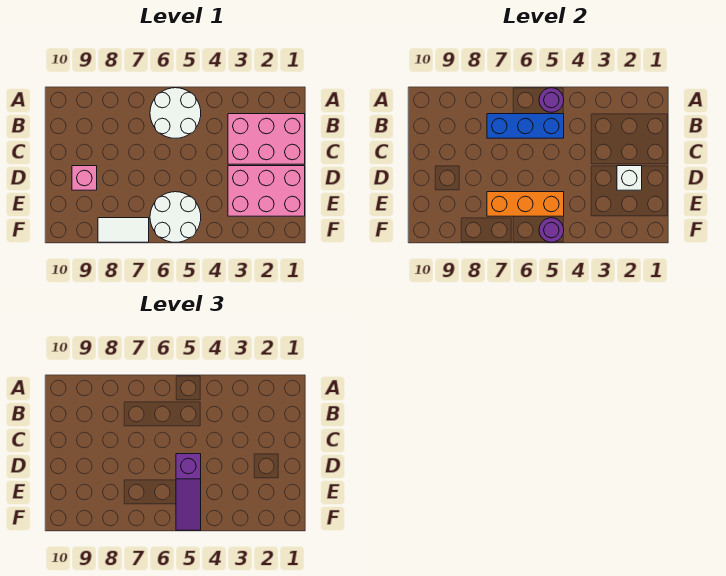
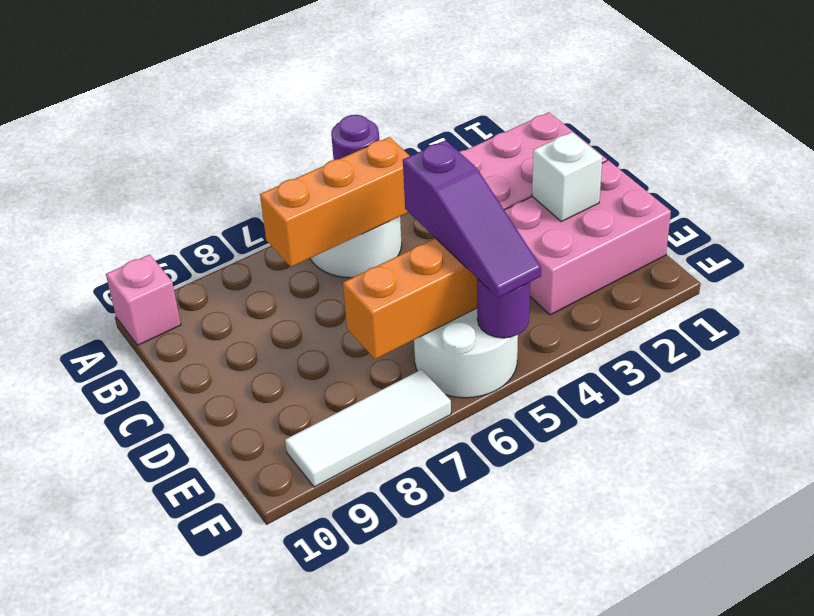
blue brick B5:B7 level 2 -> orange brick B5:B7 level 2
pink brick D9 level 1 -> pink brick A10 level 1
white tile F7:F8 level 1 -> white tile F7:F9 level 1

